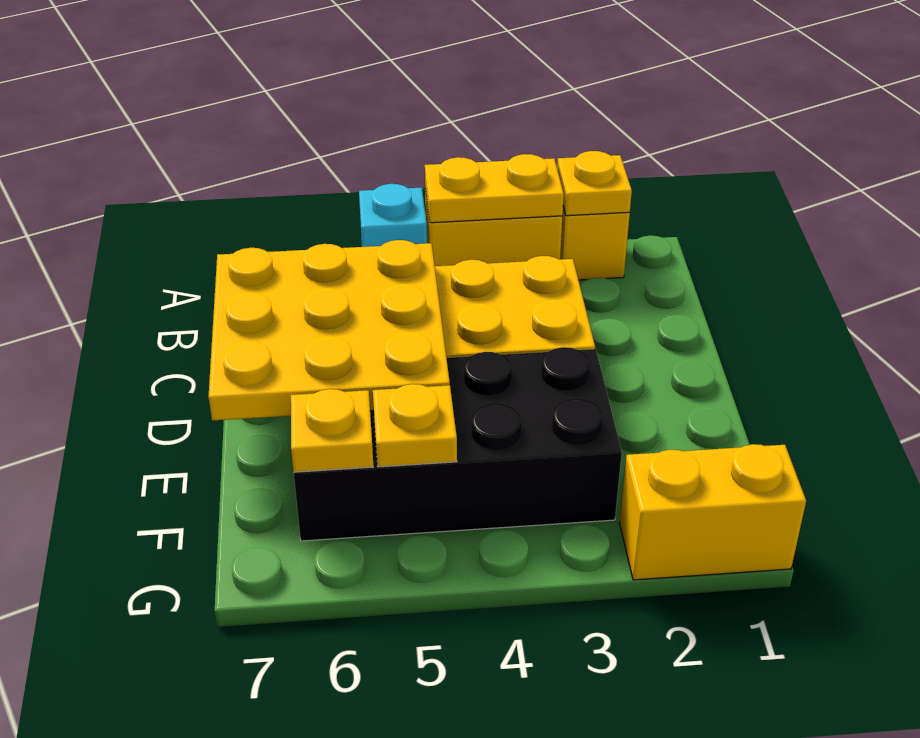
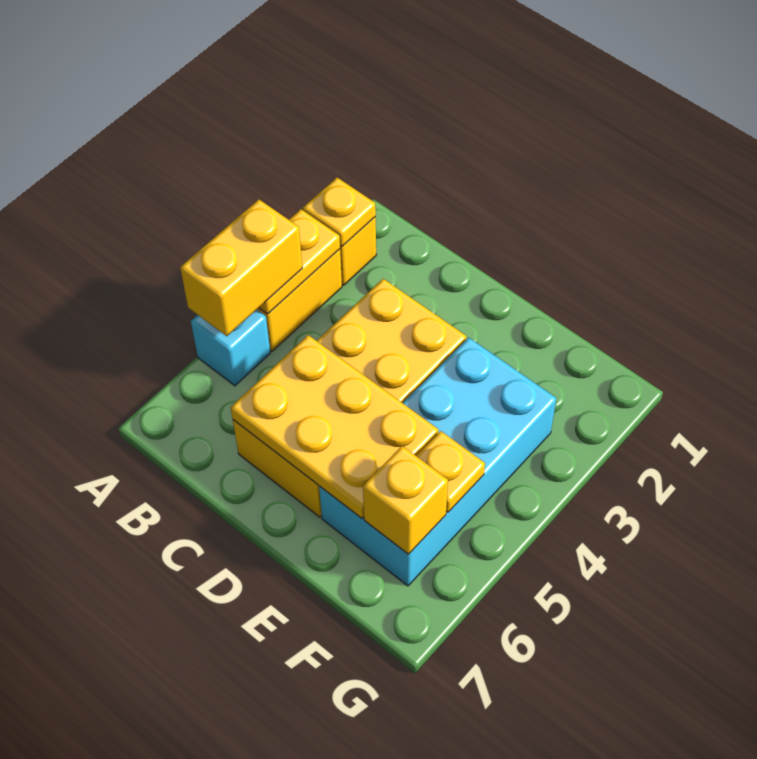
yellow plate C5:E7 level 2 -> yellow plate C5:E6 level 2
black brick E3:F6 level 1 -> cyan brick E3:F6 level 1
yellow plate F6 level 2 -> yellow brick F6 level 2
yellow brick G1:G2 level 1 -> yellow brick A4:A5 level 3

